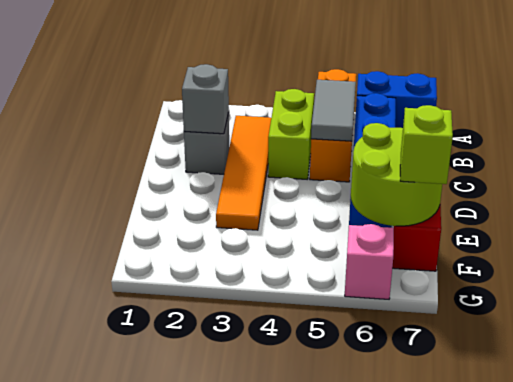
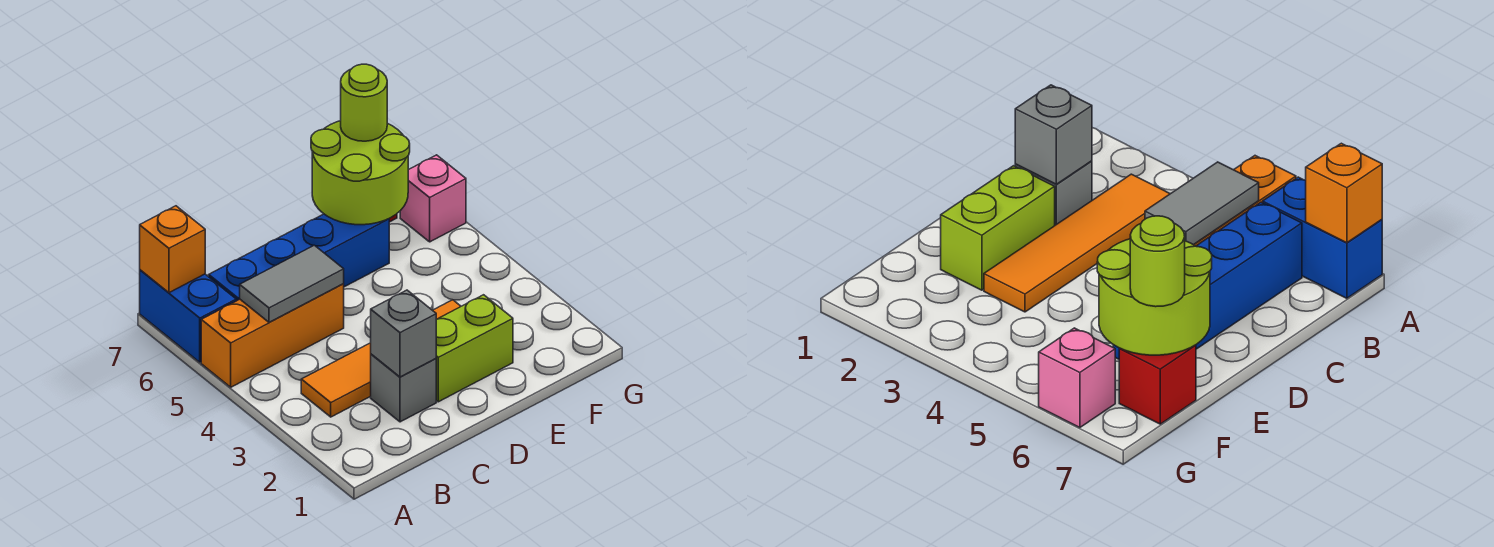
none -> orange brick A7 level 2
lime brick B4:C4 level 1 -> lime brick D2:E2 level 1
lime brick F7 level 3 -> lime round brick F7 level 3

